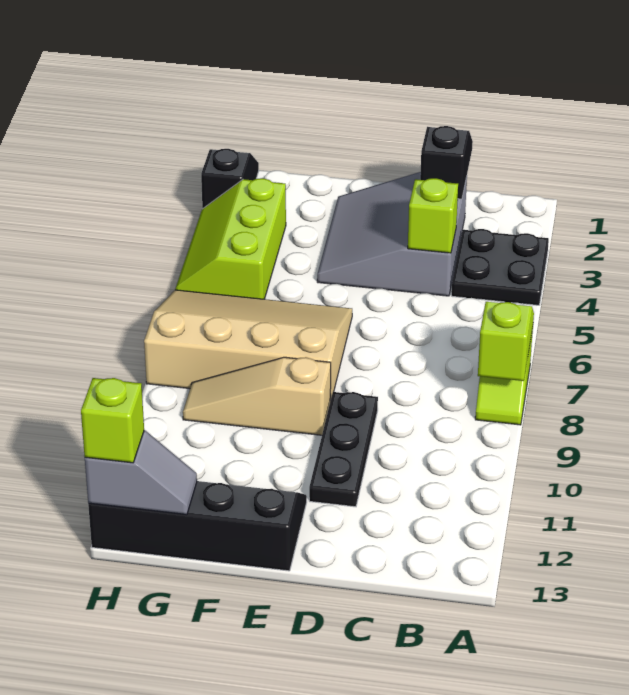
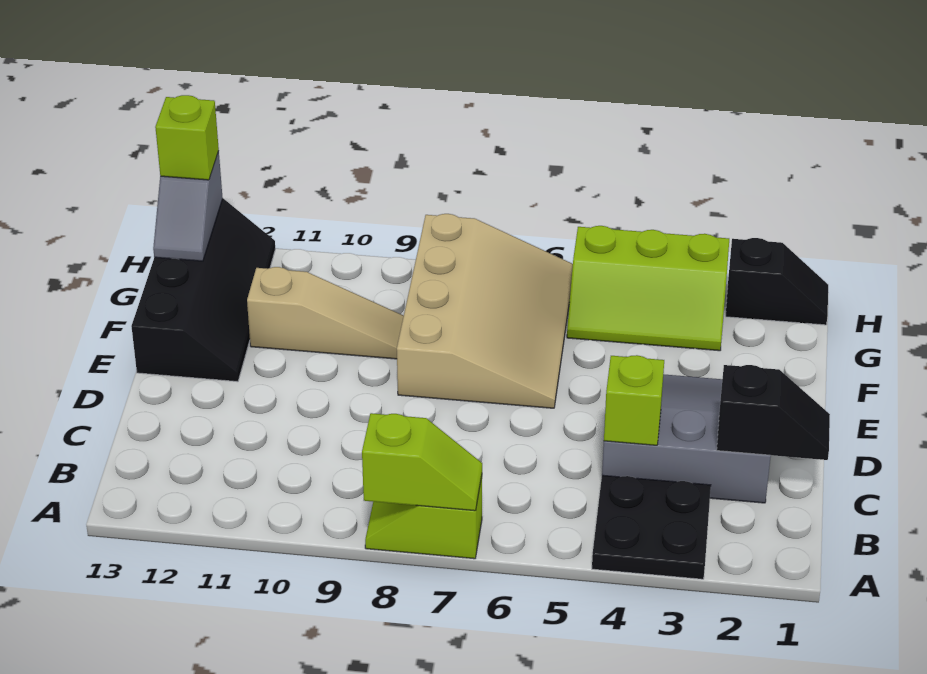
black plate D9:D11 level 1 -> none
tan slope E9:G9 level 1 top E -> tan slope F9:F11 level 1 top 11
lime slope G3:H5 level 1 top G -> lime slope G3:H5 level 1 top H

